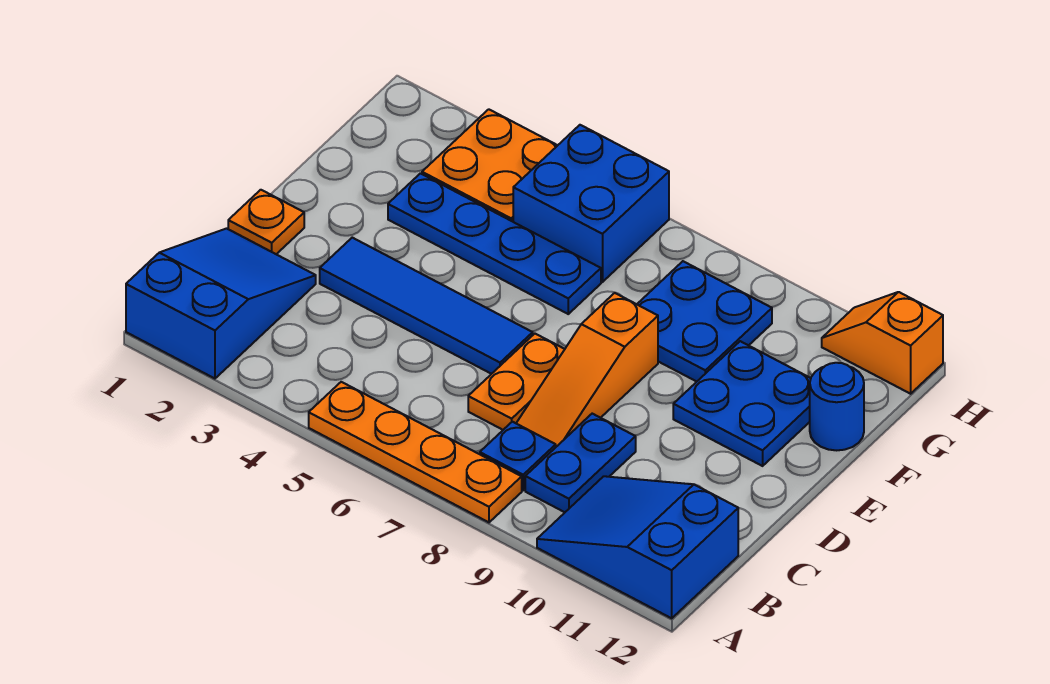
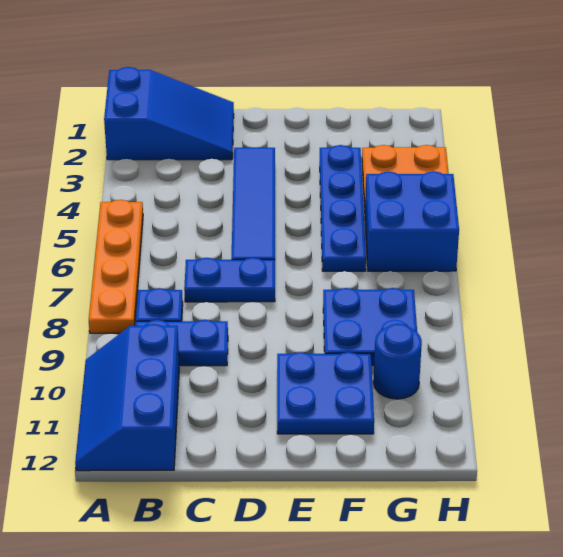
blue slope A10:B12 level 1 top 12 -> blue slope A10:B12 level 1 top B
orange plate C7:D7 level 1 -> blue plate C7:D7 level 1
orange slope C8:E8 level 1 top E -> none
orange plate D1 level 1 -> none
blue round brick F12 level 1 -> blue round brick G10 level 1
orange slope H11:H12 level 1 top 12 -> none

